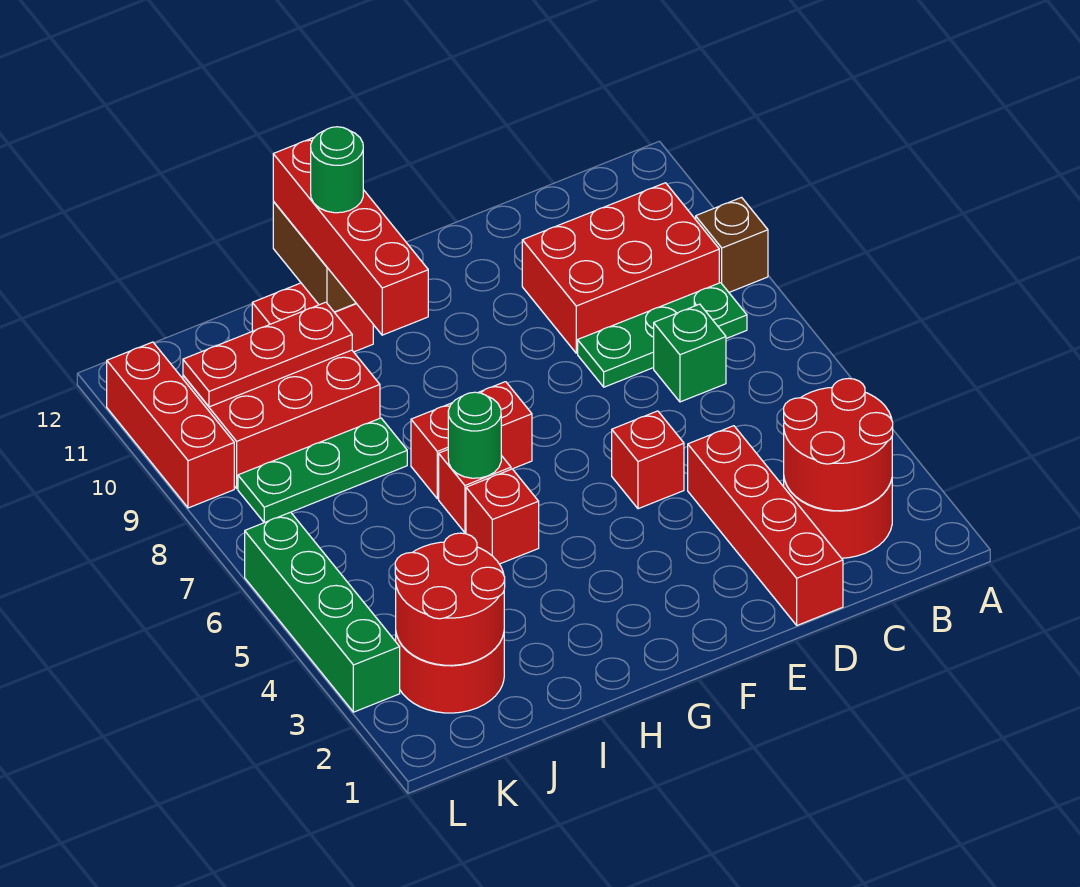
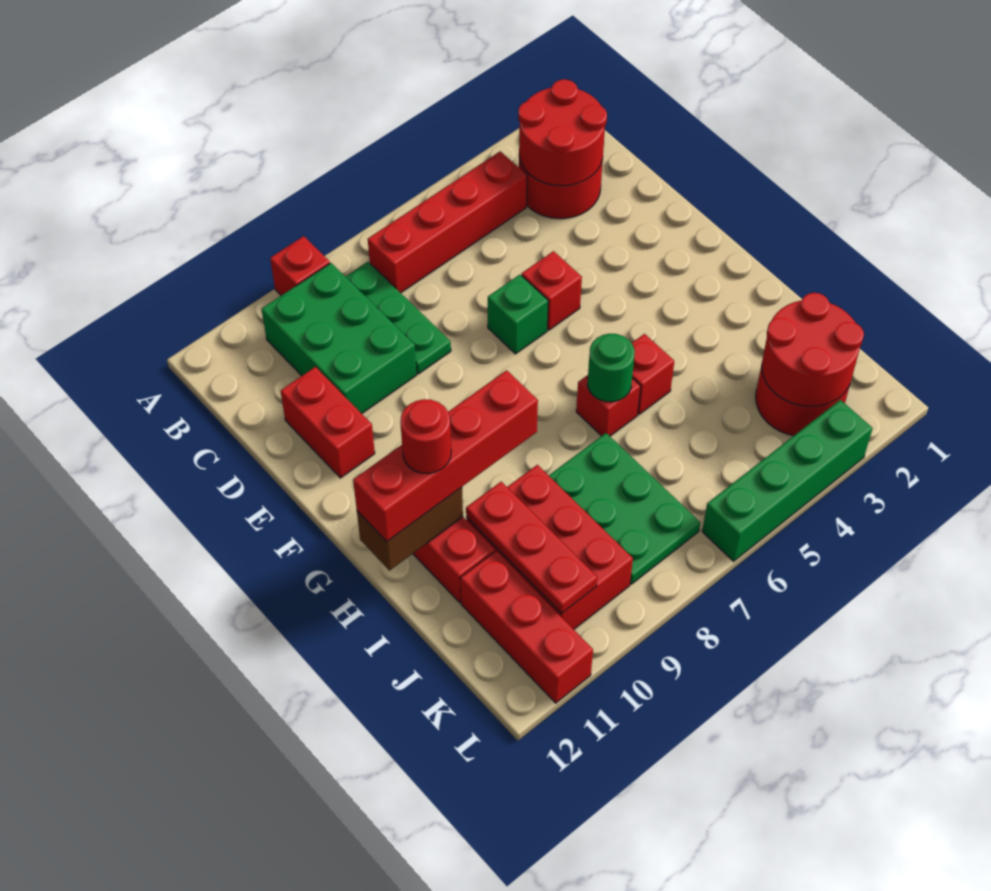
brown brick A9 level 1 -> red brick A9 level 1
red brick B9:D10 level 1 -> green brick B9:D10 level 1
green brick C7 level 1 -> green brick E6 level 1
red brick D1:D4 level 1 -> red brick B4:B7 level 1
red brick G7:H7 level 1 -> red brick D11:E11 level 1
green round brick H11 level 4 -> red round brick H11 level 4
green plate I8:K8 level 1 -> green plate I7:K8 level 1
red brick L9:L11 level 1 -> red brick J11:L11 level 1

